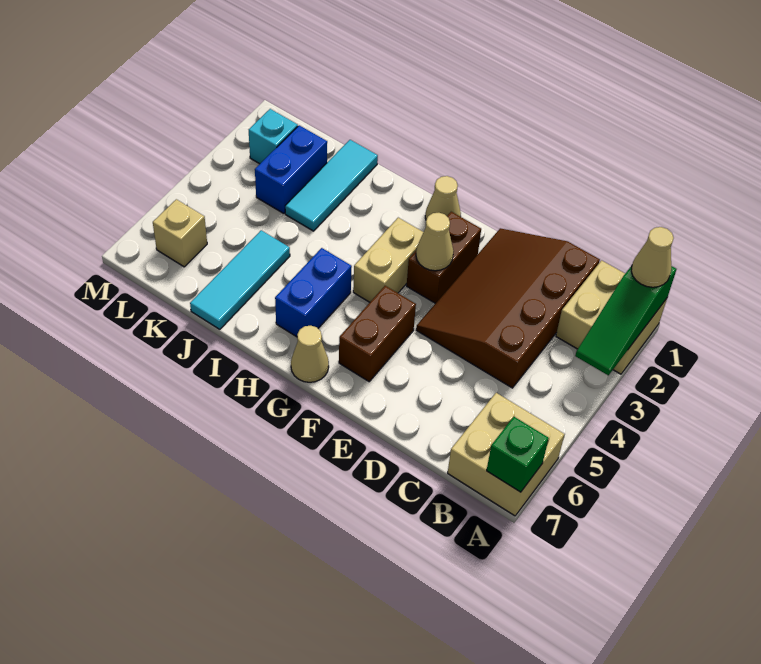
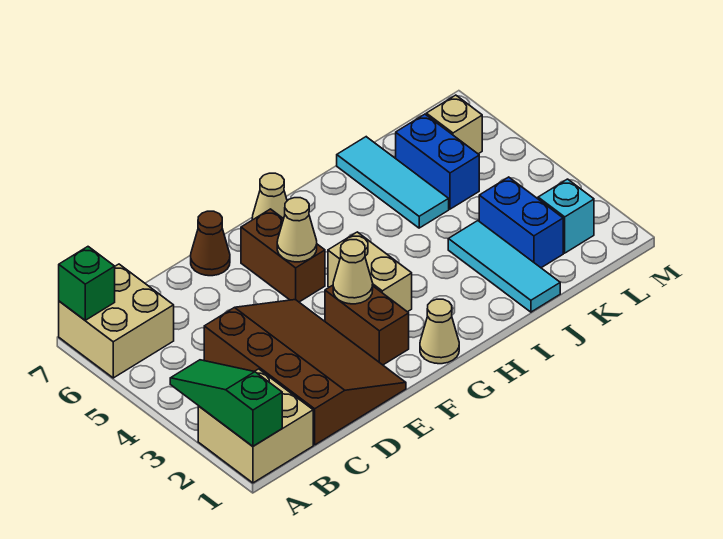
tan cone A1 level 3 -> tan cone F5 level 2
none -> brown cone E7 level 1
blue brick H5:H6 level 1 -> blue brick K5:K6 level 1

